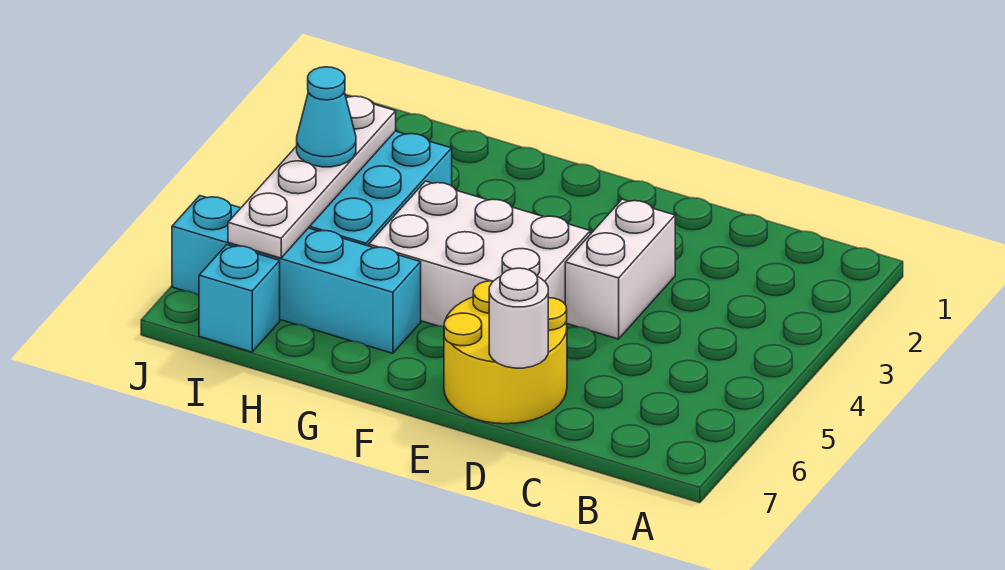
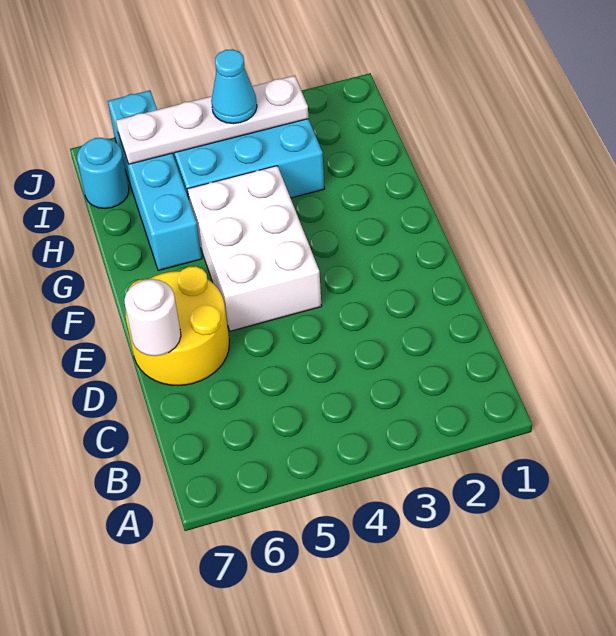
white brick D3:D4 level 1 -> none
cyan brick I7 level 1 -> cyan round brick I7 level 1

